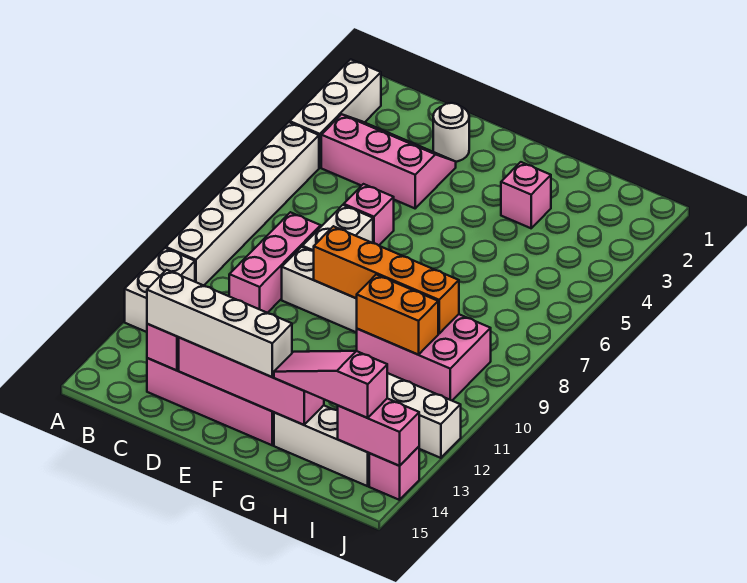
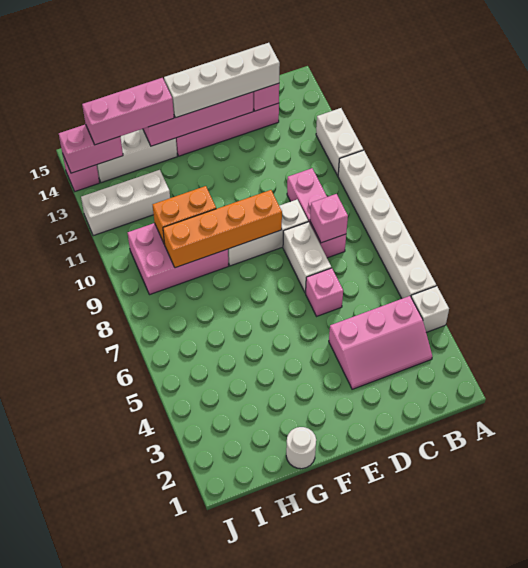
white brick A2:A4 level 1 -> white brick A4 level 1
white round brick D2 level 1 -> white round brick G1 level 1
pink brick G3 level 1 -> pink brick C8 level 2
pink slope G14:I14 level 3 top I -> pink brick G14:I14 level 3

